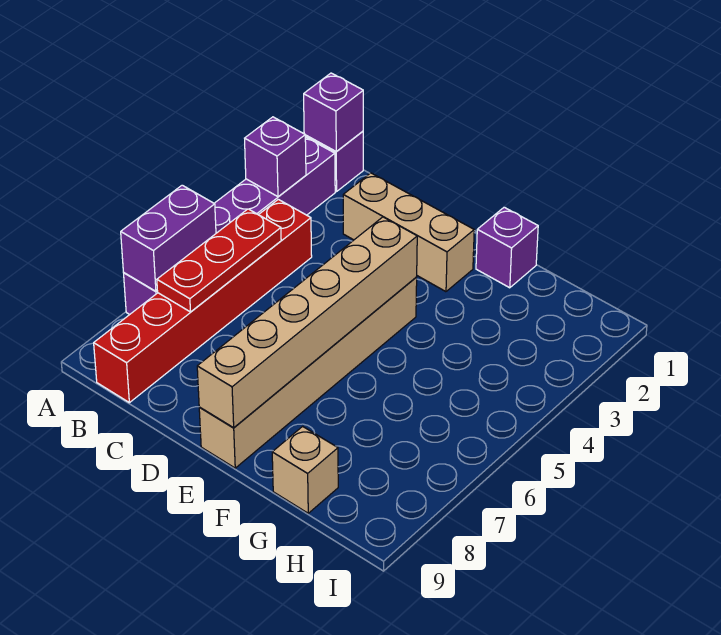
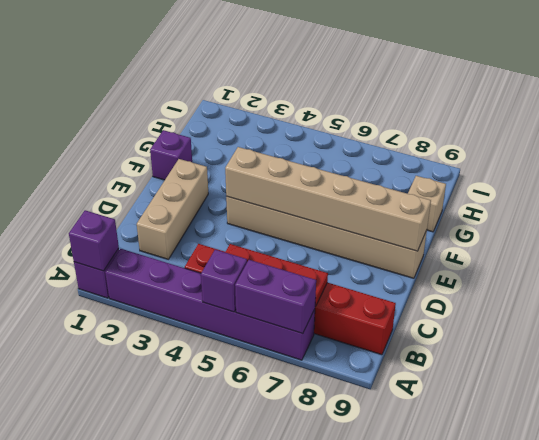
purple brick A3 level 2 -> purple brick A5 level 2

